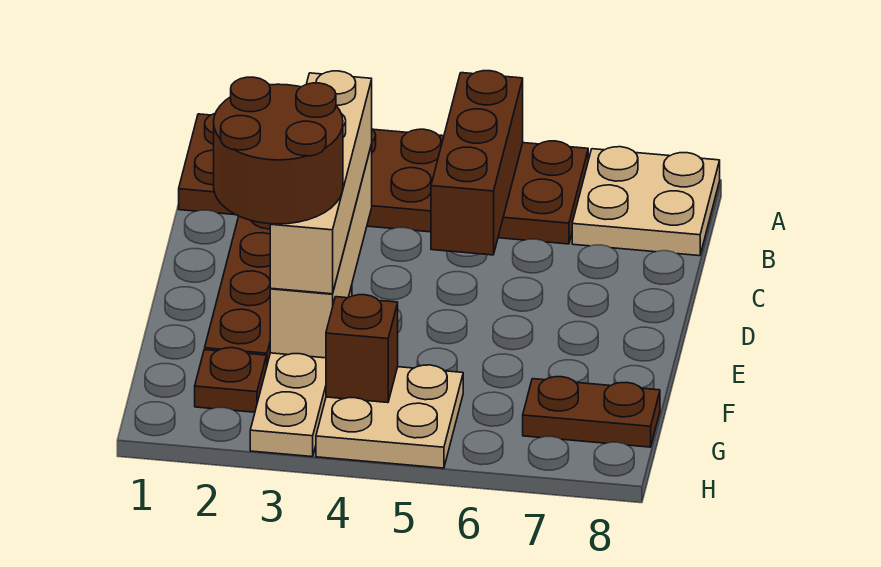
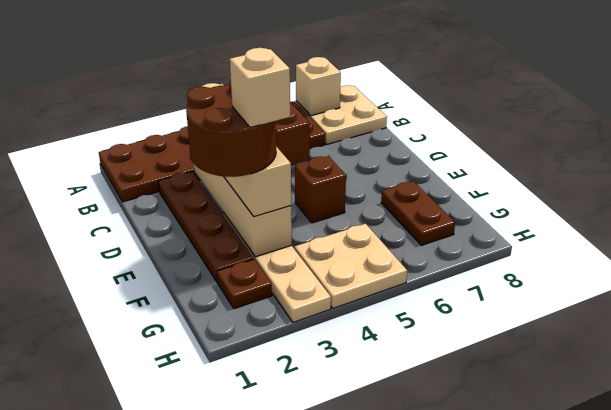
none -> tan brick A7 level 2
none -> tan brick F3 level 5
brown brick G4 level 2 -> brown brick E5 level 1
brown plate G7:G8 level 1 -> brown plate F7:G7 level 1

